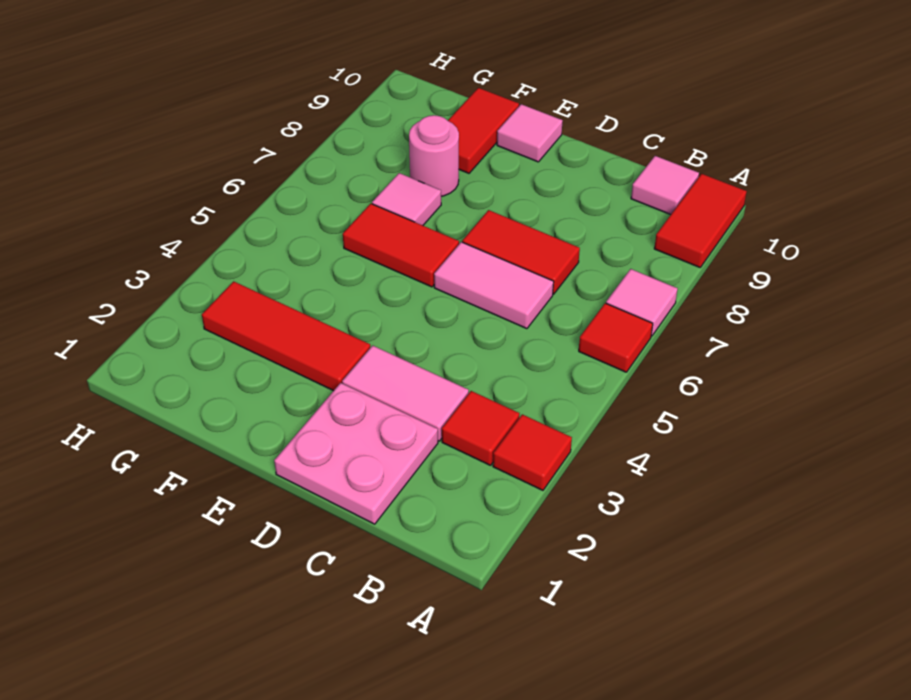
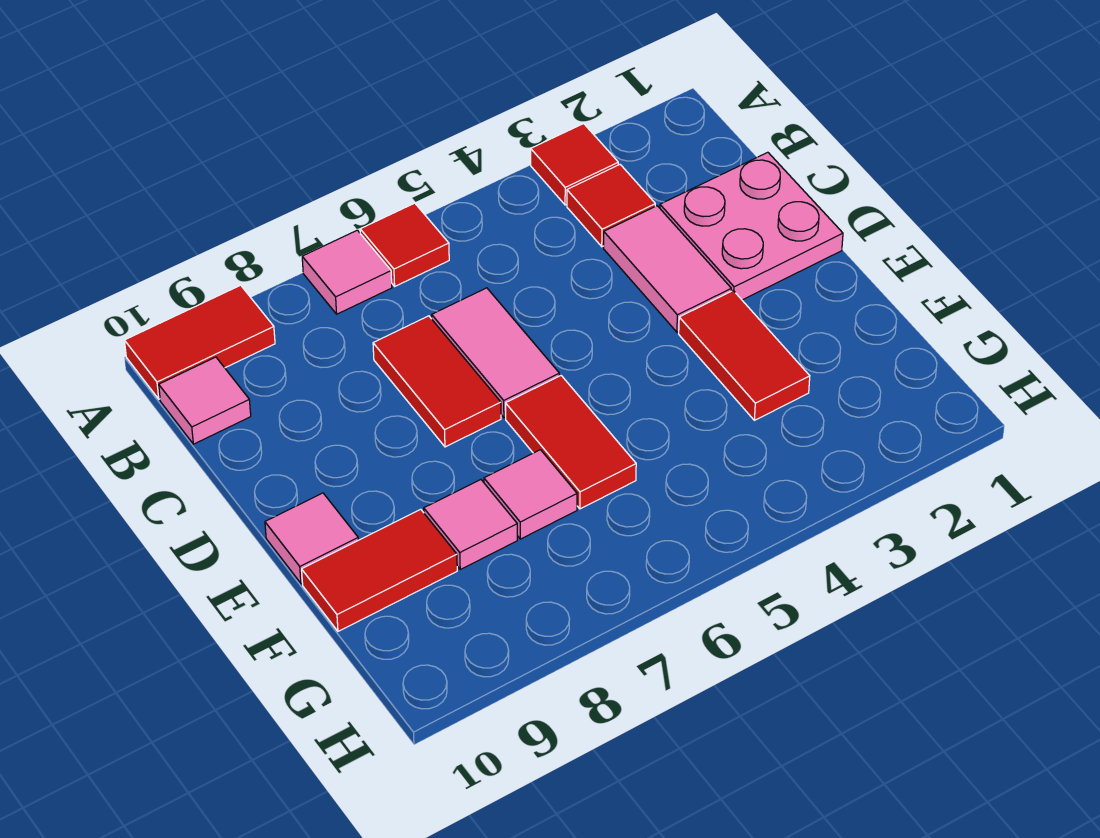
red tile E3:G3 level 1 -> red tile E3:F3 level 1
pink round brick F8 level 1 -> pink tile F8 level 1

